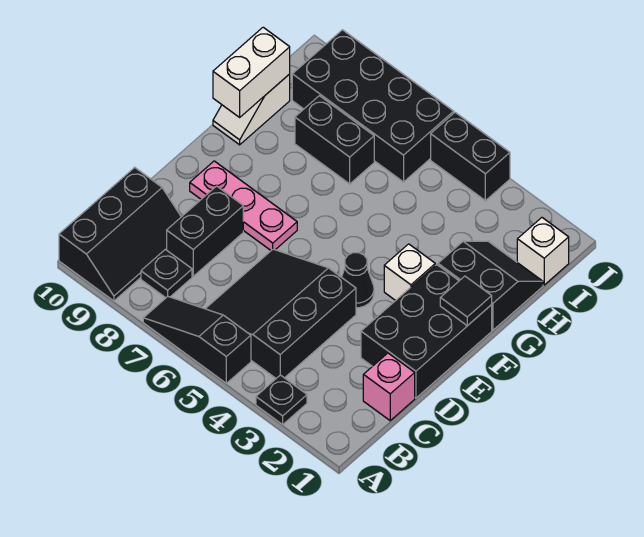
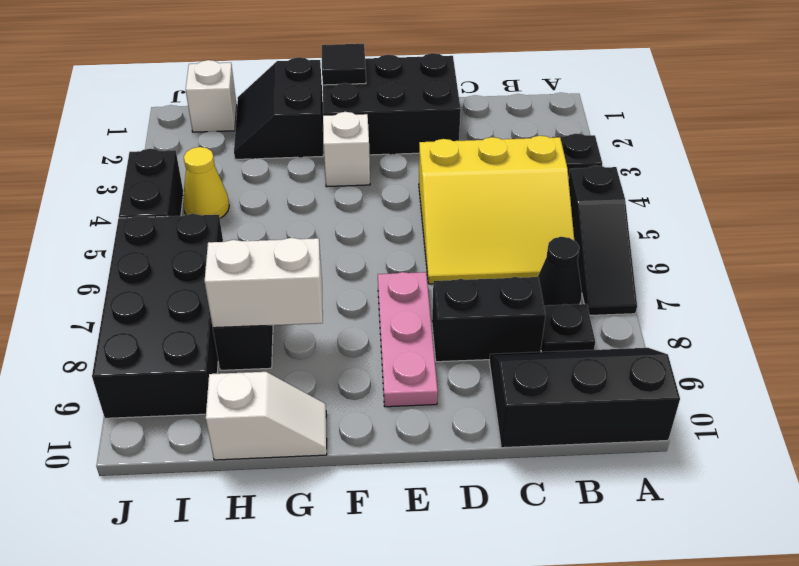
black slope B4:D6 level 1 top 4 -> yellow slope B4:D6 level 1 top 4
pink brick C1 level 1 -> none
black cone E4 level 1 -> black cone B7 level 1
white brick G10:H10 level 2 -> white brick G8:H8 level 2
none -> yellow cone I4 level 1

